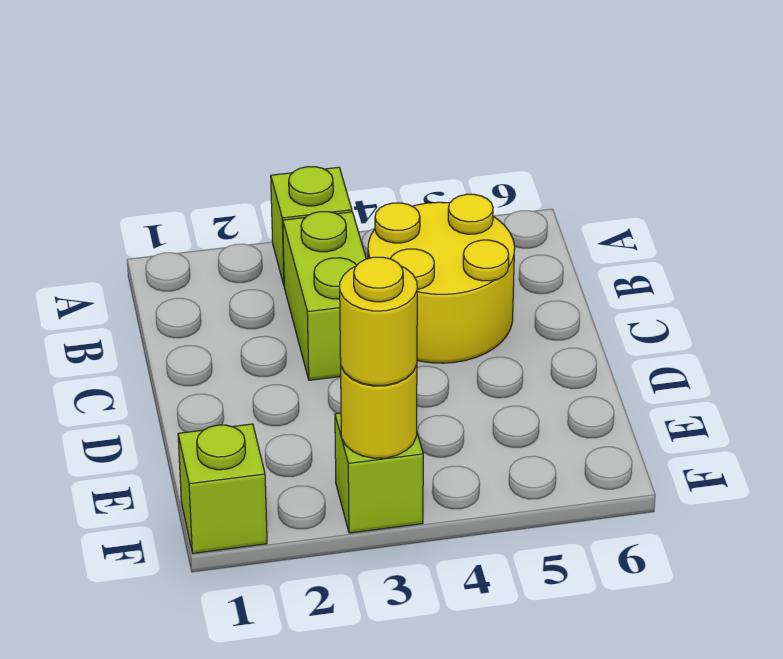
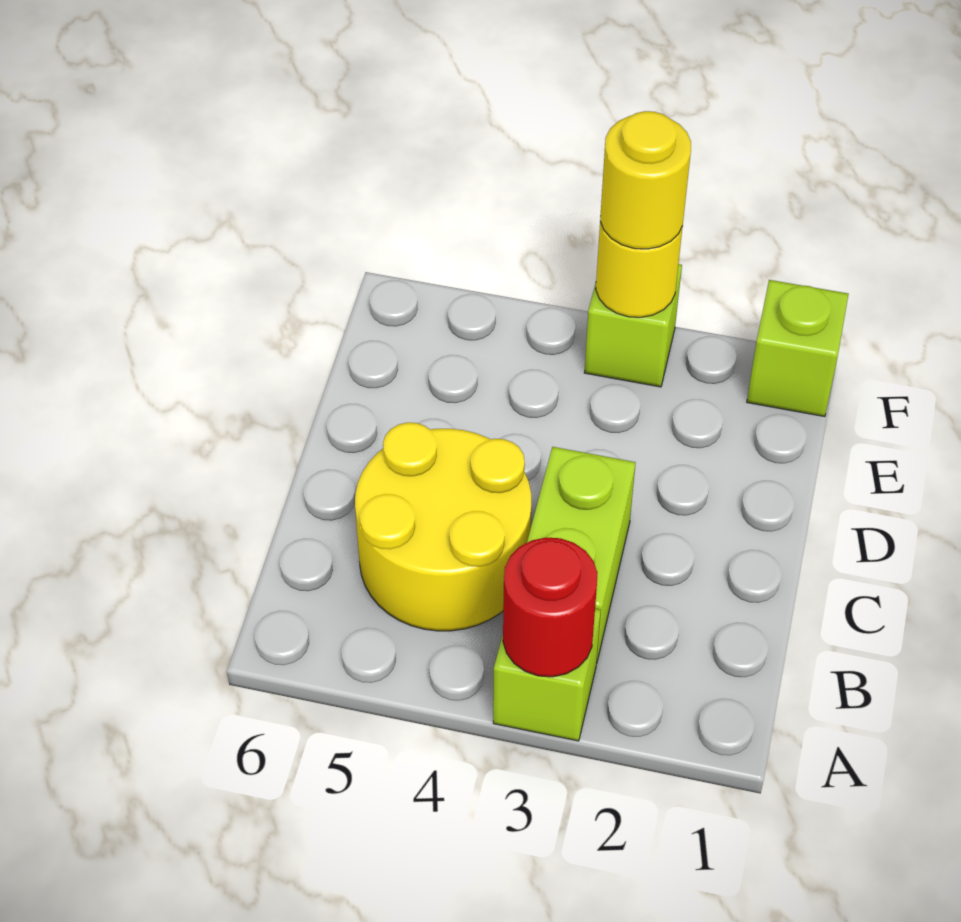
none -> red round brick A3 level 2

